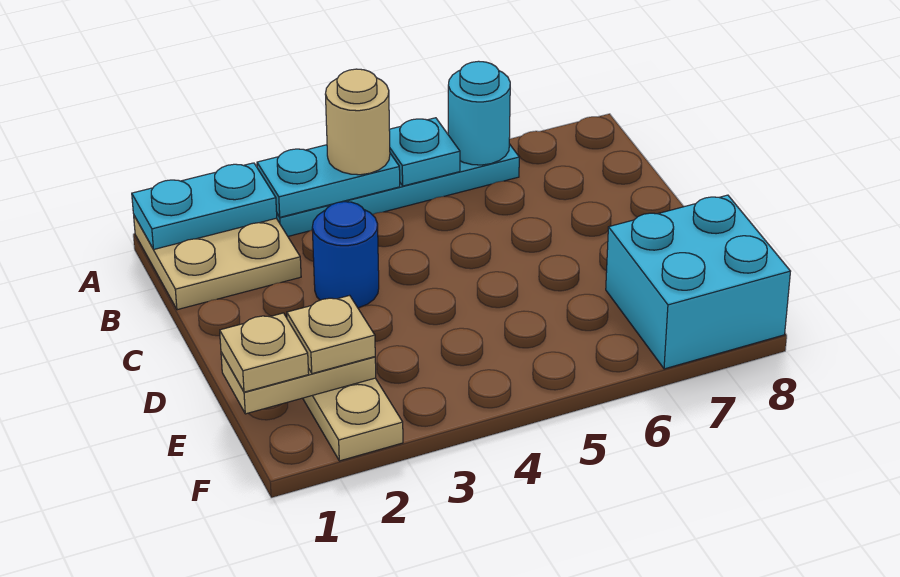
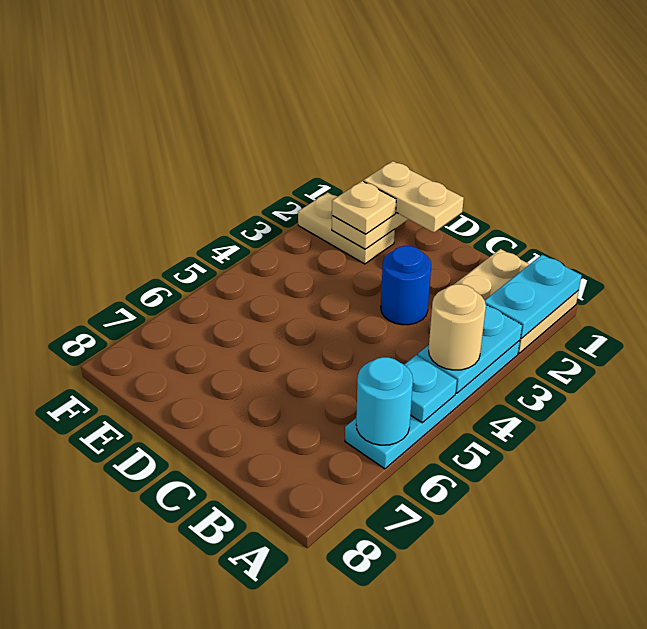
tan plate E1 level 3 -> tan plate D1:E1 level 3
cyan brick E7:F8 level 1 -> none

